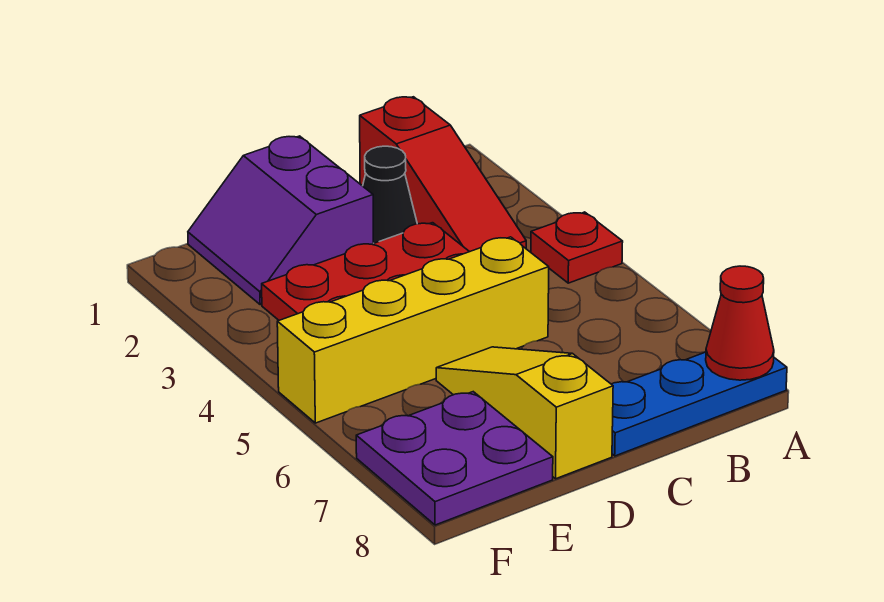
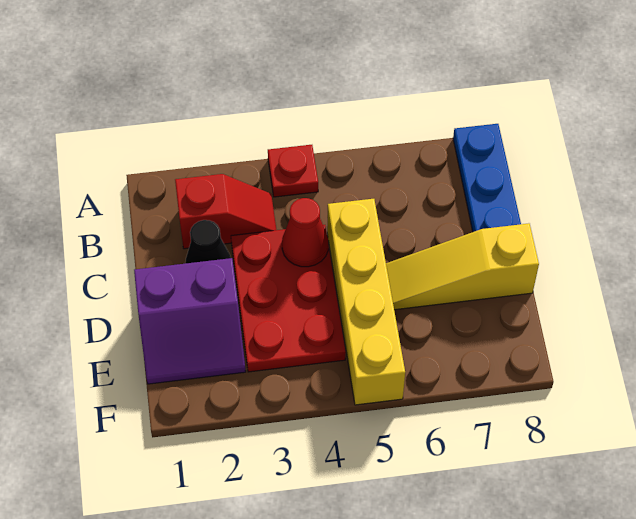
red cone A8 level 2 -> red cone C4 level 2
red slope B1:B3 level 1 top 1 -> red slope B2:B3 level 1 top 2
purple plate E7:F8 level 1 -> none

